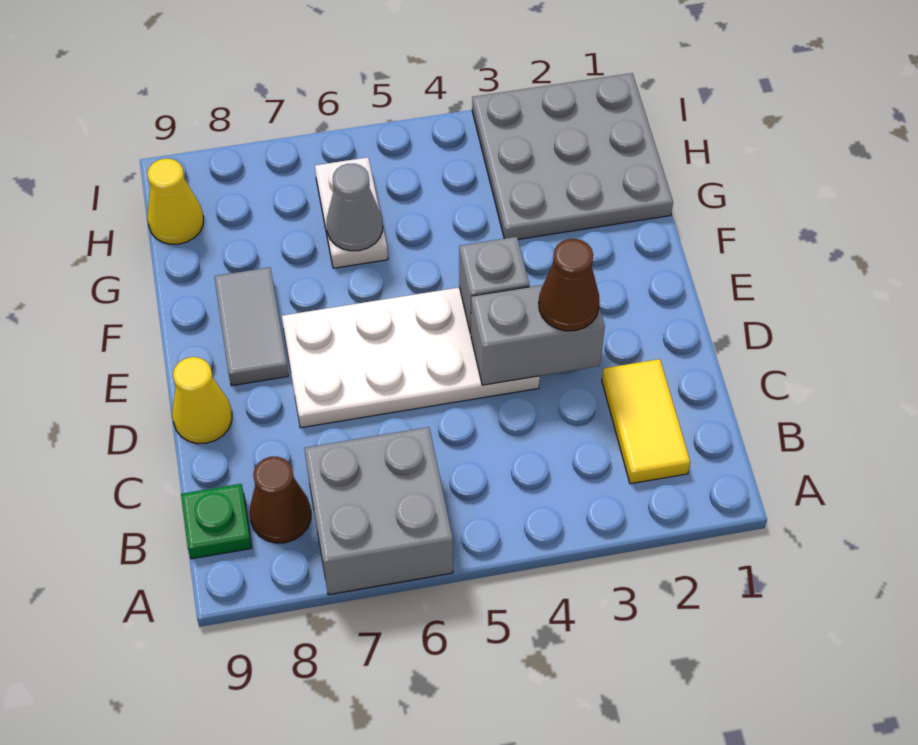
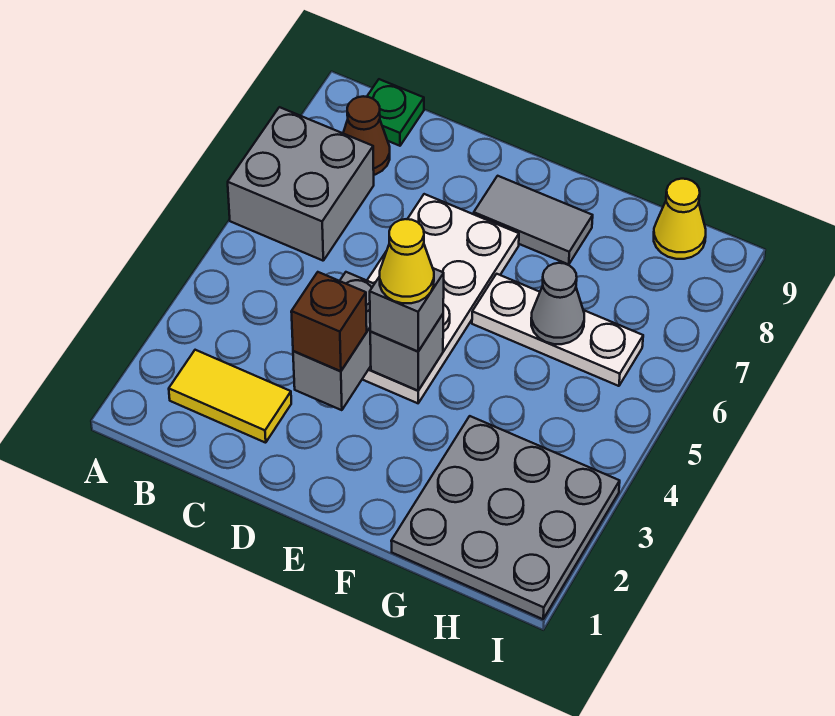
brown cone D3 level 3 -> brown brick D3 level 3
yellow cone D9 level 1 -> yellow cone E4 level 4
none -> grey brick E4 level 3
white plate G6:H6 level 1 -> white plate F6:H6 level 1

